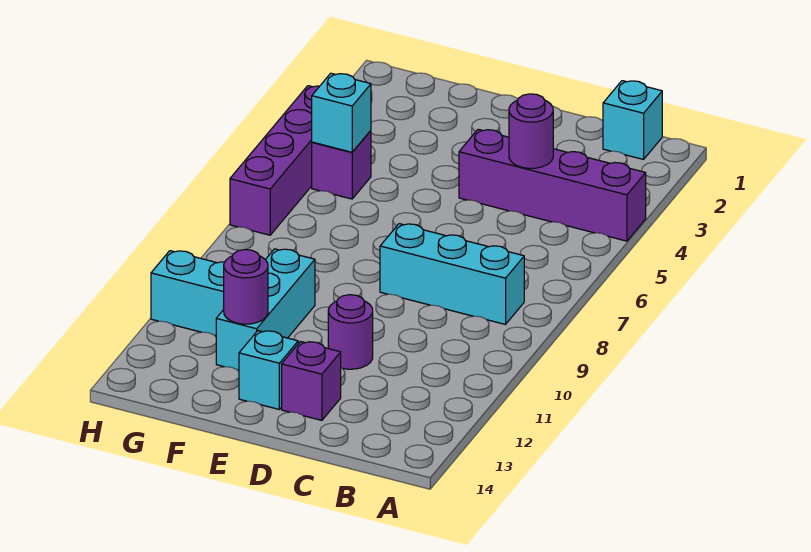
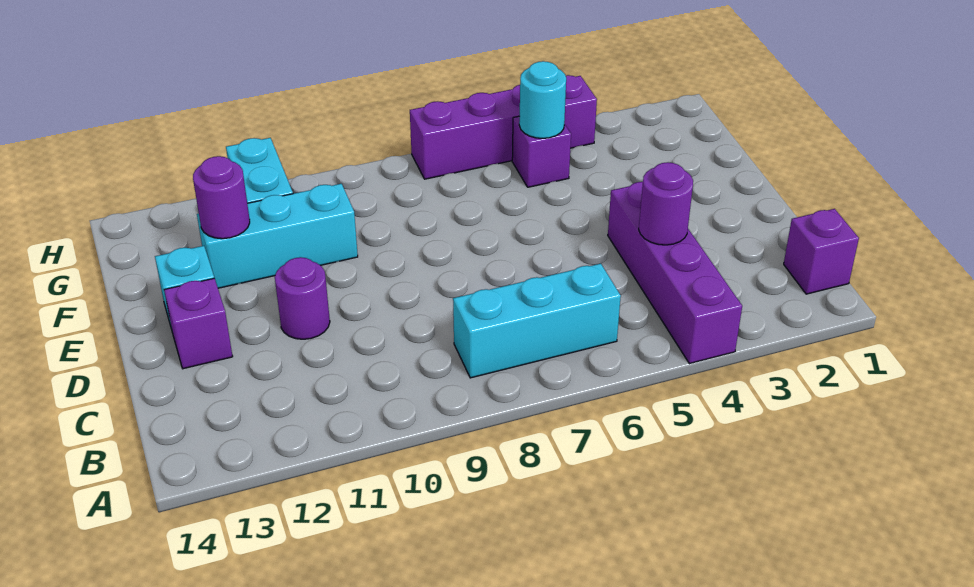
cyan brick B1 level 1 -> purple brick B1 level 1
cyan brick B8:D8 level 1 -> cyan brick B6:B8 level 1
cyan brick G5 level 2 -> cyan round brick G5 level 2

